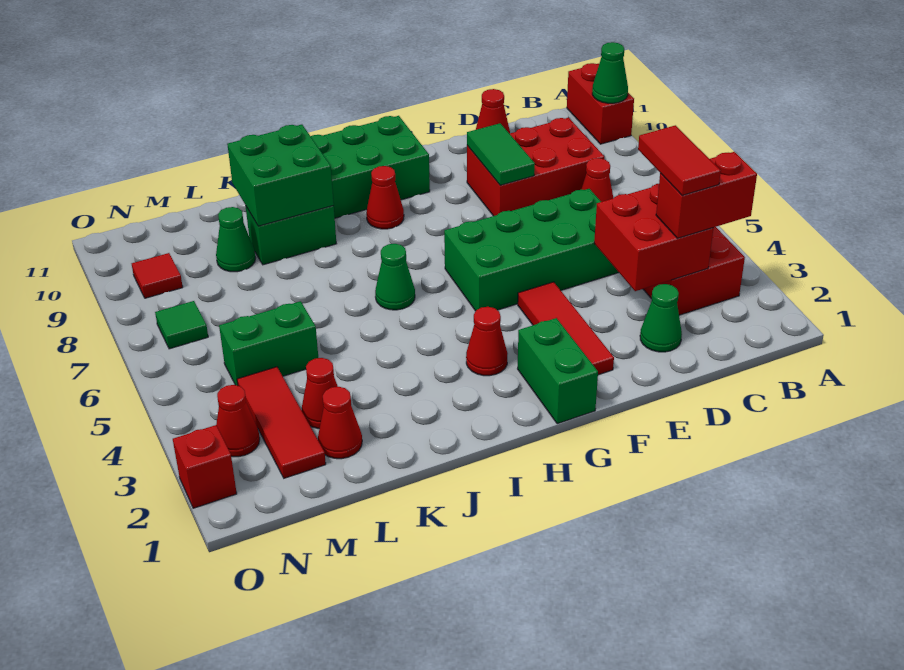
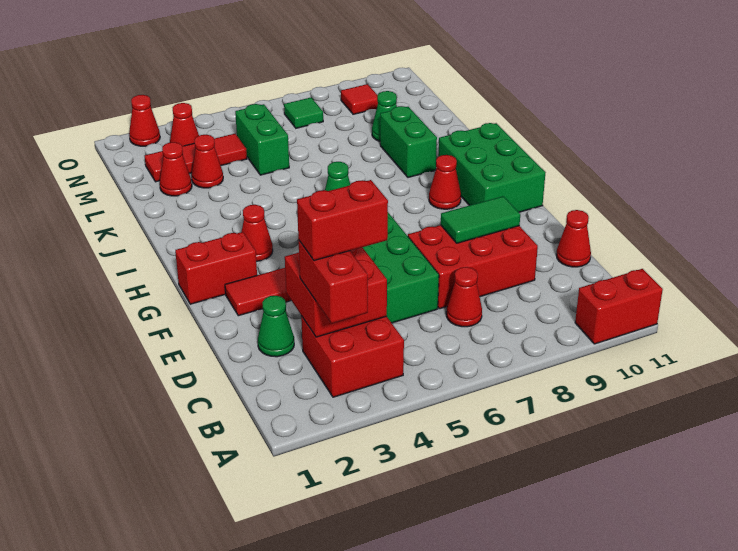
green cone A10 level 2 -> none
red tile C3:C4 level 4 -> red brick C3:C4 level 4
red brick C8:E9 level 1 -> red brick D7:E9 level 1
green brick G1:G2 level 1 -> red brick G1:G2 level 1
green brick J9:K10 level 2 -> none
red brick O2 level 1 -> red cone O2 level 1

